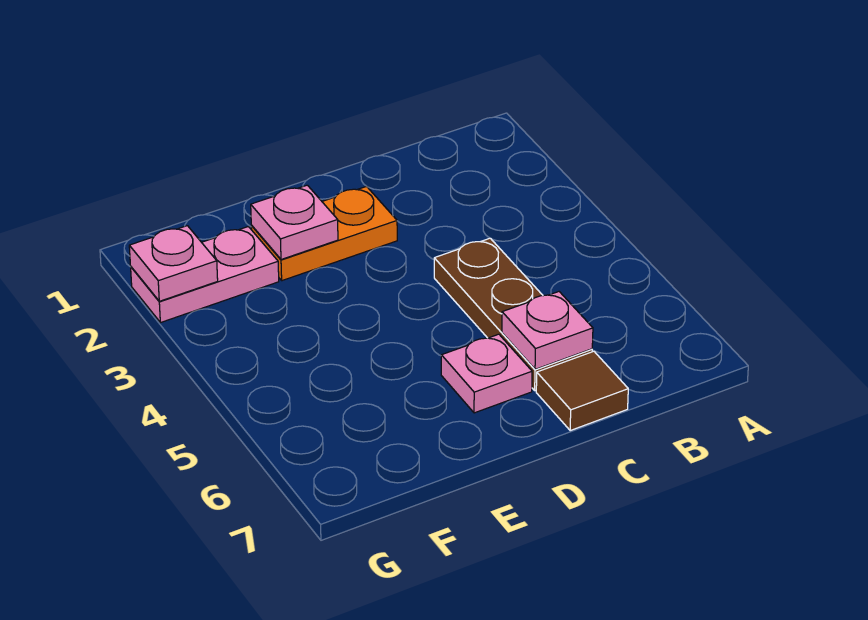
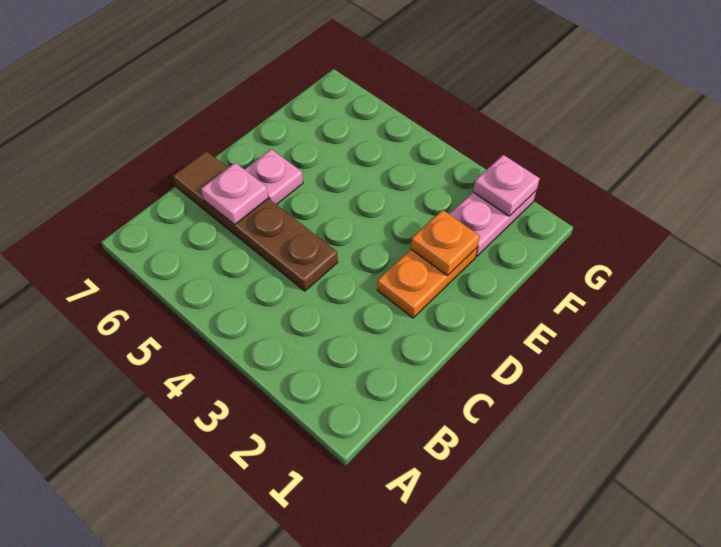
pink plate E2 level 2 -> orange plate E2 level 2

